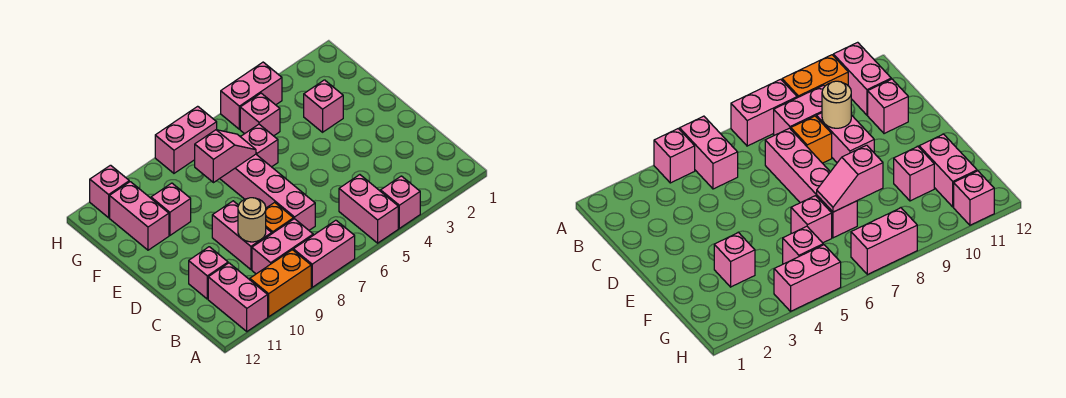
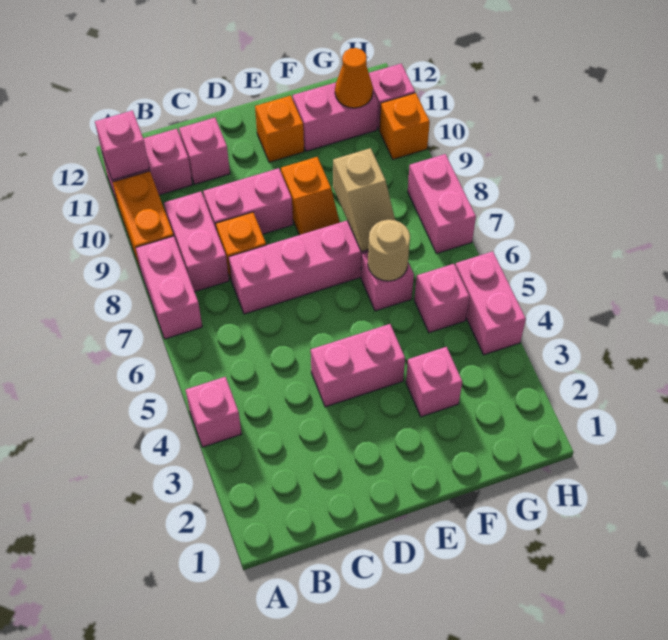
pink brick A5:B5 level 1 -> pink brick D4:E4 level 1
tan round brick C9 level 2 -> tan round brick F6 level 2
none -> orange slope E8:E9 level 1 top 9
none -> orange brick E11 level 1
pink slope F7:F8 level 2 top 8 -> tan slope F7:F8 level 2 top 8
pink brick F10 level 1 -> pink brick A11 level 2
none -> orange cone G11 level 2
none -> orange brick H10 level 1

